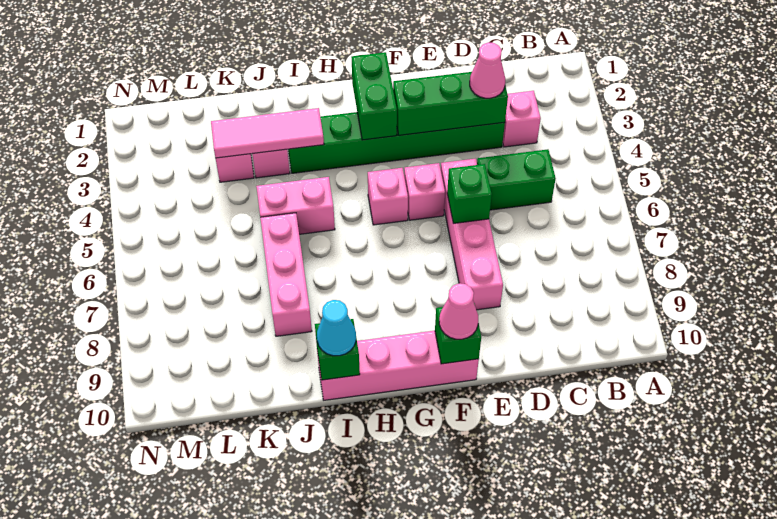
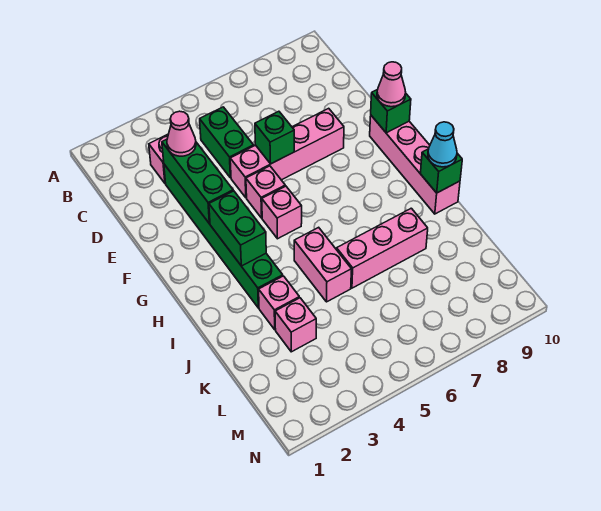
green brick G2:G3 level 2 -> green brick G3:H3 level 2
pink tile I3:K3 level 2 -> none

